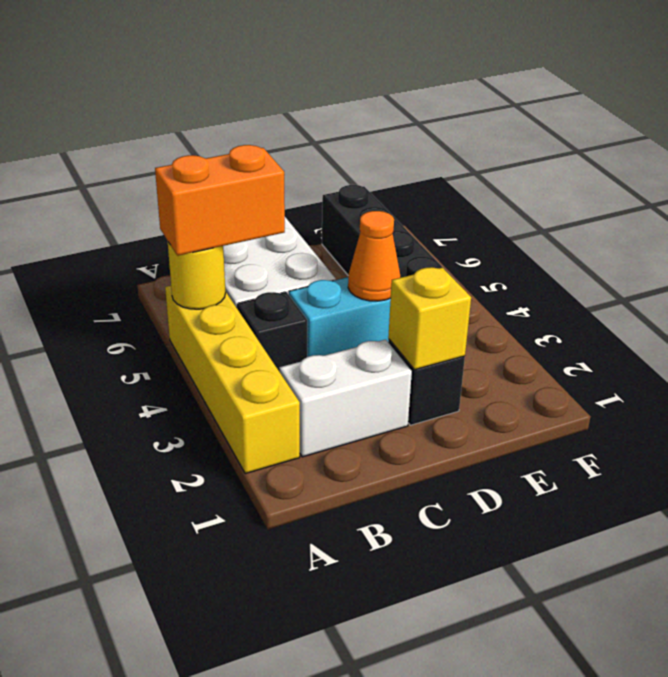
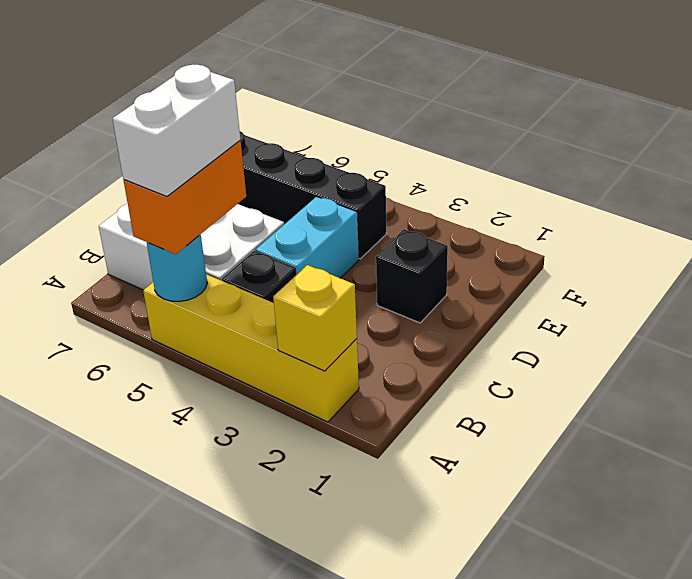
yellow round brick A5 level 2 -> cyan round brick A5 level 2
white brick B2:C2 level 1 -> white brick A5:B5 level 4
yellow brick D2 level 2 -> yellow brick A2 level 2
orange cone D4 level 2 -> none

